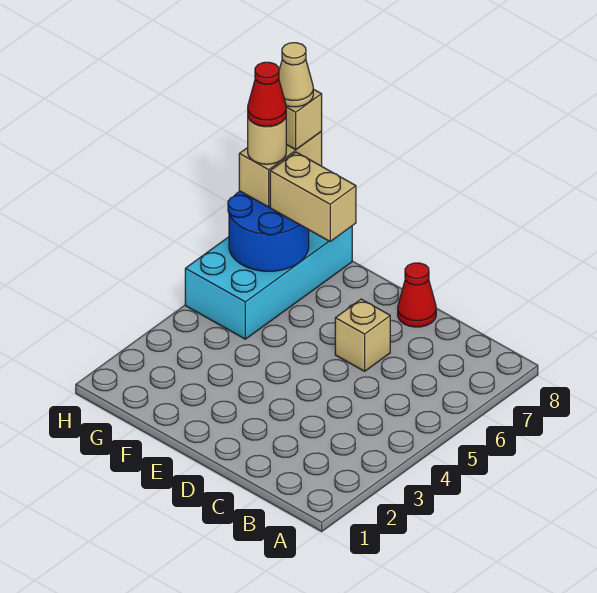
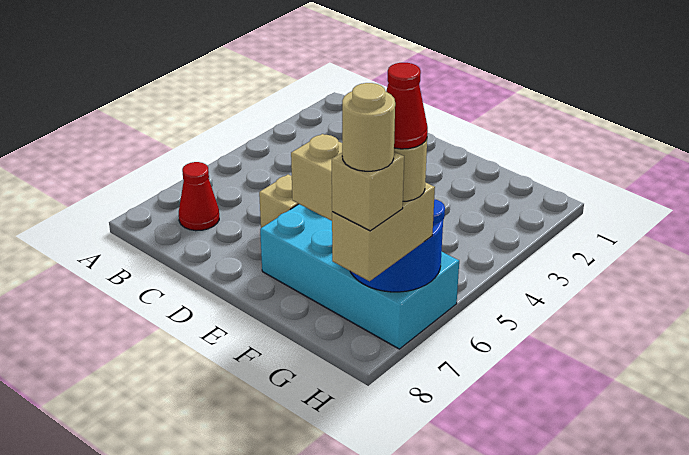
red cone D8 level 1 -> red cone B7 level 1
cyan brick G5:H8 level 1 -> cyan brick E6:H7 level 1
tan cone H8 level 5 -> tan round brick H8 level 5

